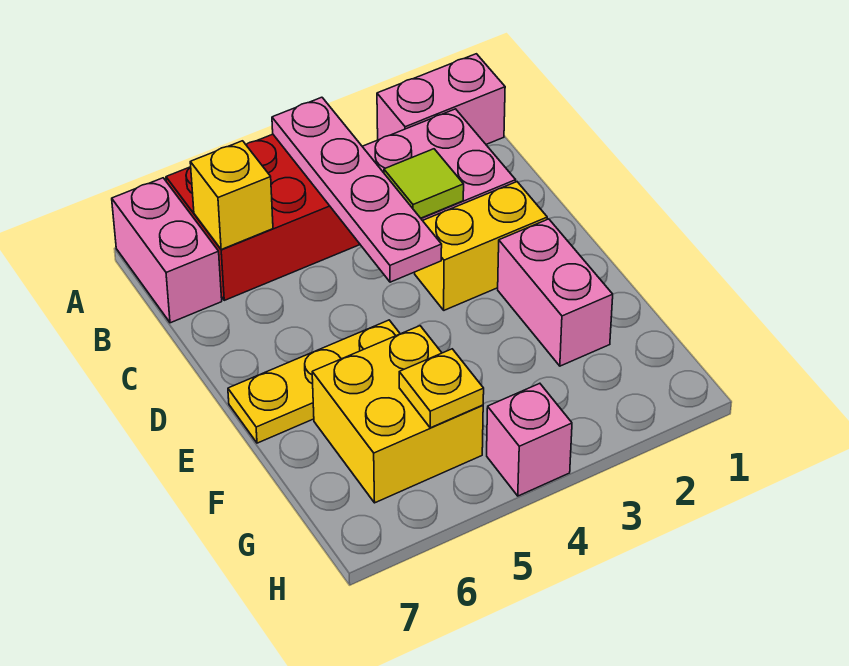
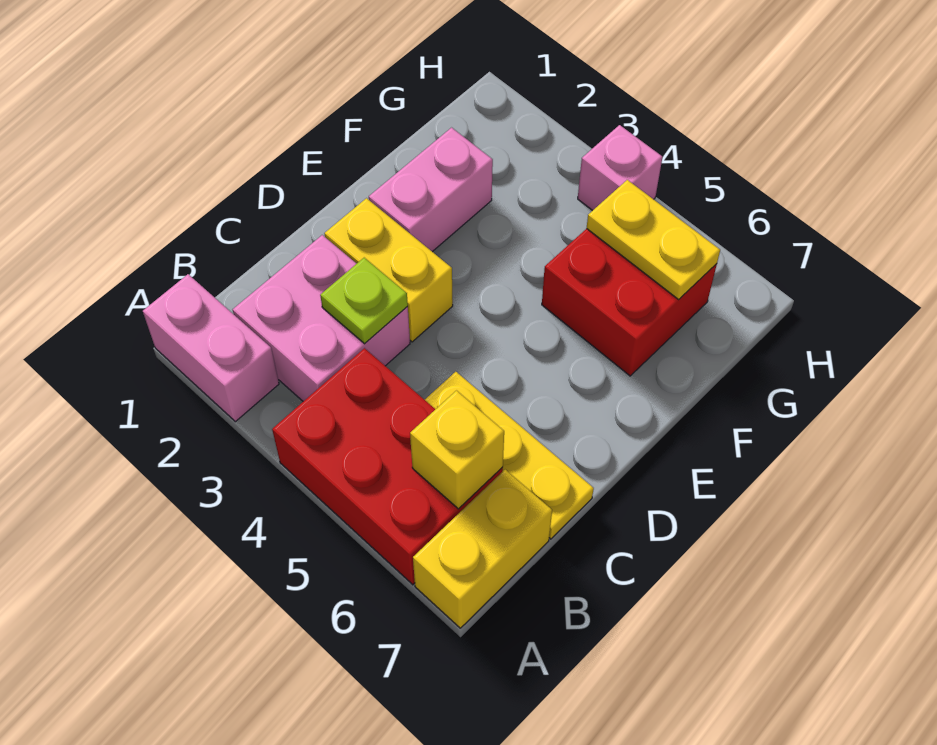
pink plate A4:D4 level 2 -> none
pink brick A7:B7 level 1 -> yellow brick A7:B7 level 1
lime tile C3 level 2 -> lime plate C3 level 2
yellow plate E5:E7 level 1 -> yellow plate C5:C7 level 1
yellow brick F5:G6 level 1 -> red brick F5:G6 level 1
yellow plate G5 level 2 -> yellow plate G5:G6 level 2

